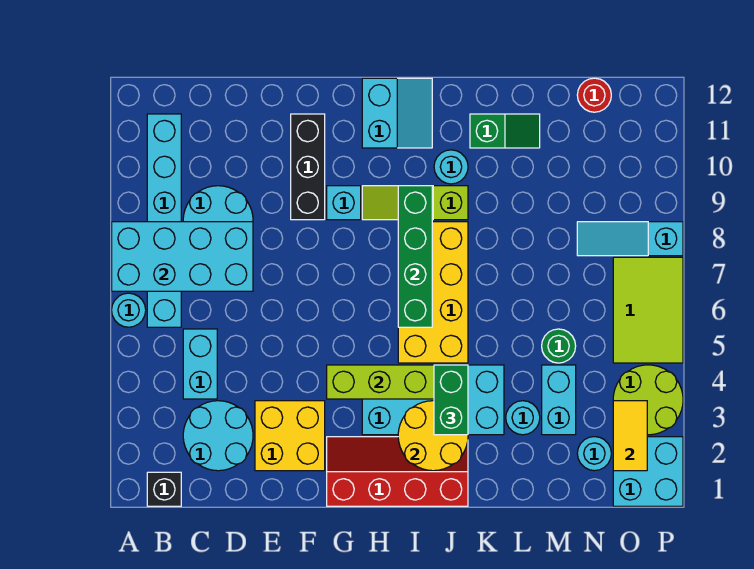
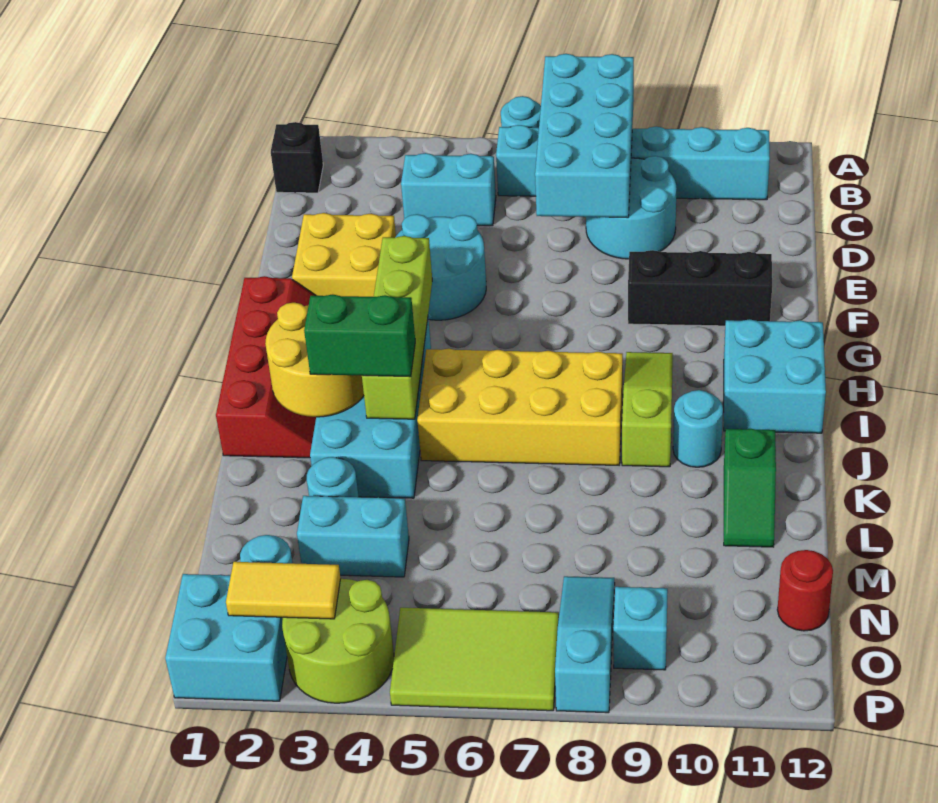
cyan round brick C2:D3 level 1 -> cyan round brick E4:F5 level 1
cyan brick G9 level 1 -> cyan brick O9 level 1
cyan slope H11:I12 level 1 top H -> cyan brick H11:I12 level 1
green brick I6:I9 level 2 -> none
green round brick M5 level 1 -> none

